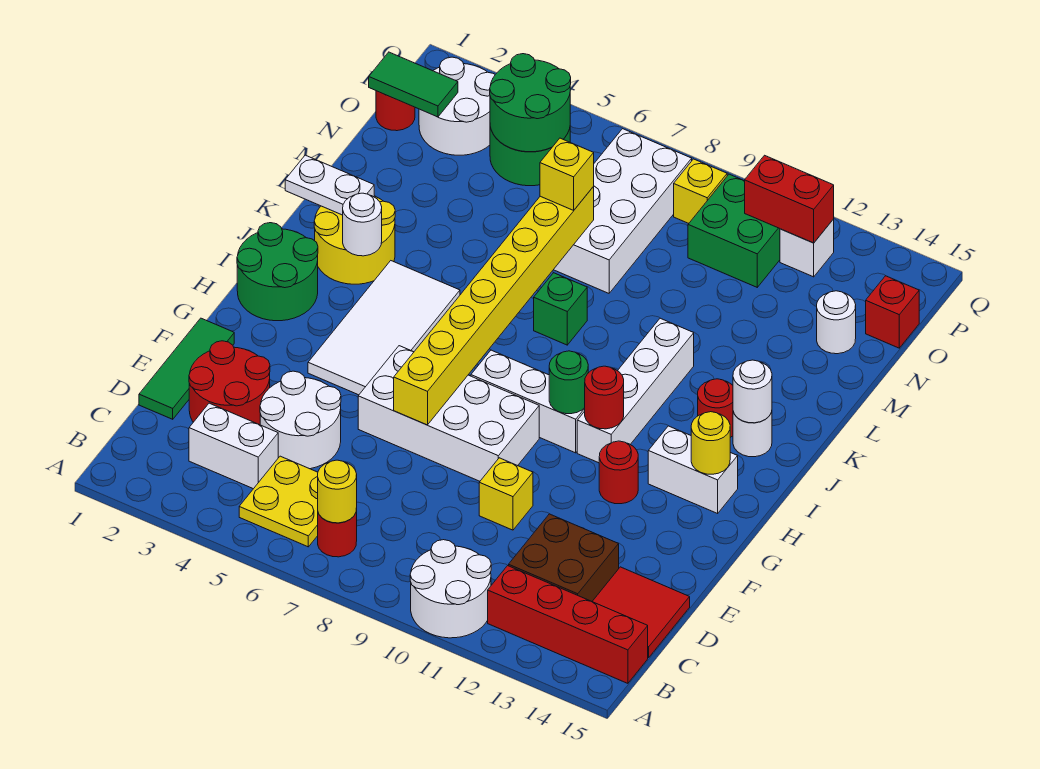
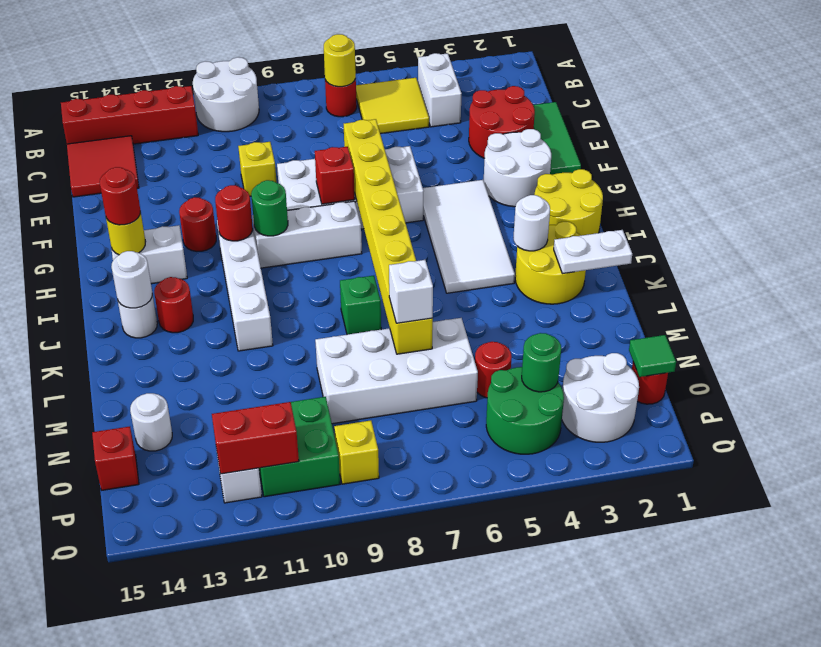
yellow plate B5:C6 level 1 -> yellow tile B5:C6 level 1
white brick C3:C4 level 1 -> white brick B4:C4 level 1
brown brick C12:D13 level 1 -> none
white round brick D4:E5 level 1 -> white round brick F2:G3 level 1
none -> red brick G8 level 2
green round brick H1:I2 level 1 -> yellow round brick H1:I2 level 1
none -> red round brick H14 level 3
white brick M7:P8 level 1 -> white brick M6:N9 level 1
yellow brick M7 level 3 -> white brick M7 level 3
none -> red round brick N5 level 1
green tile O1:O2 level 2 -> green tile O1 level 2
green round brick O4:P5 level 2 -> green round brick O4 level 2

